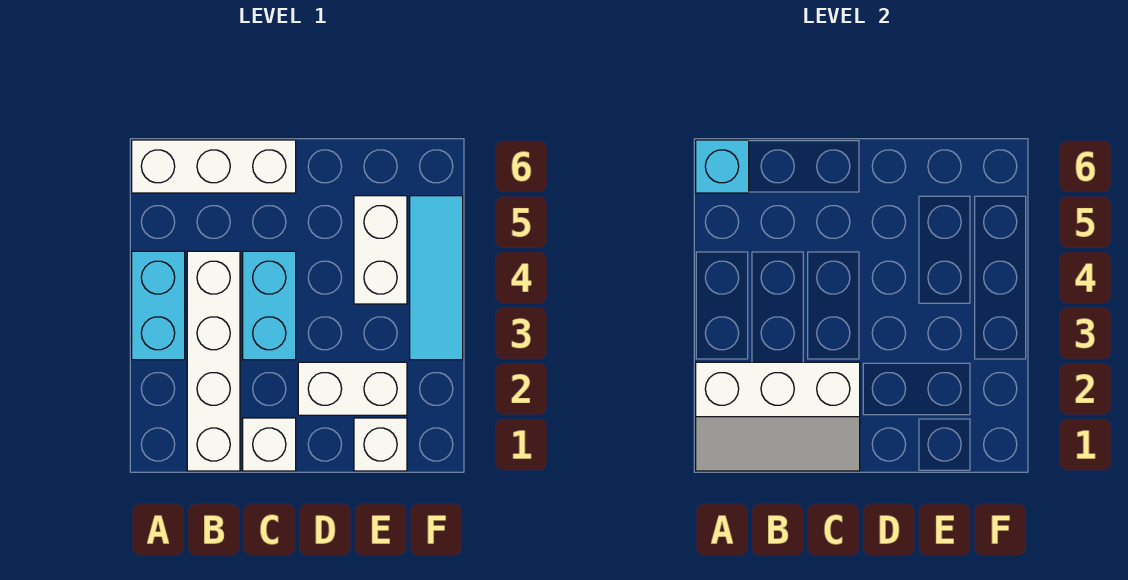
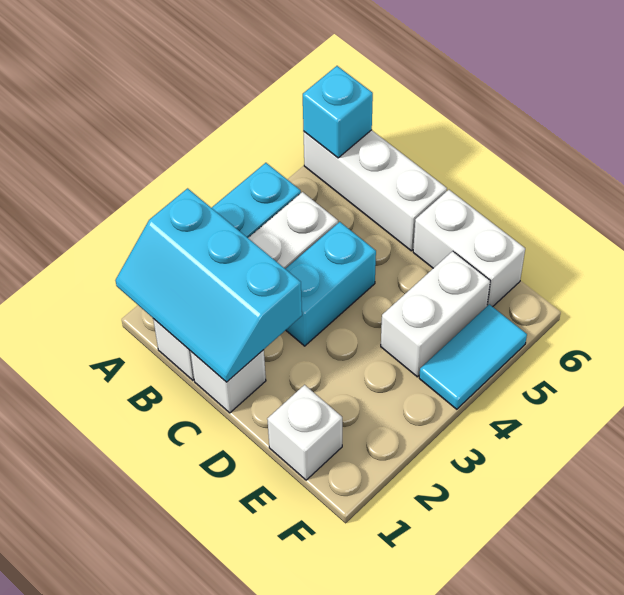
white slope A1:C2 level 2 top 2 -> cyan slope A1:C2 level 2 top 2
white brick D2:E2 level 1 -> white brick D6:E6 level 1
cyan tile F3:F5 level 1 -> cyan tile F4:F5 level 1

